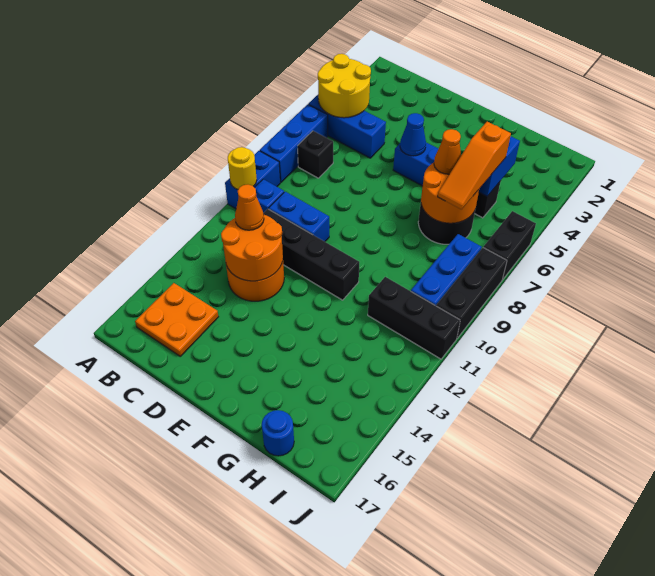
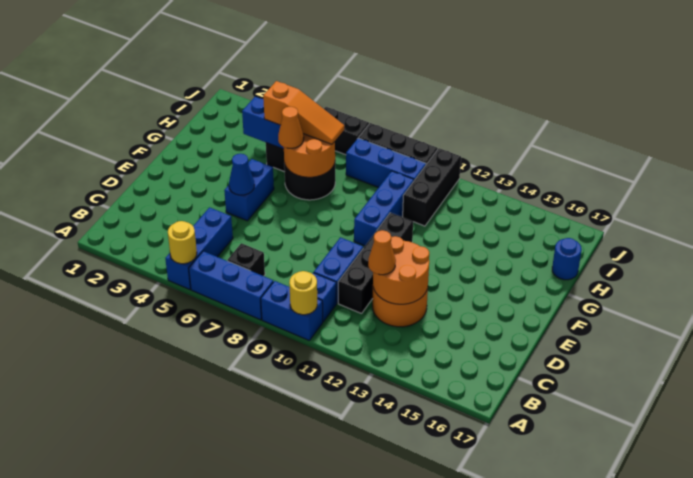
yellow round brick A4:B5 level 2 -> yellow round brick A5 level 2
orange plate B15:C16 level 1 -> none
none -> blue brick F10:H10 level 1

